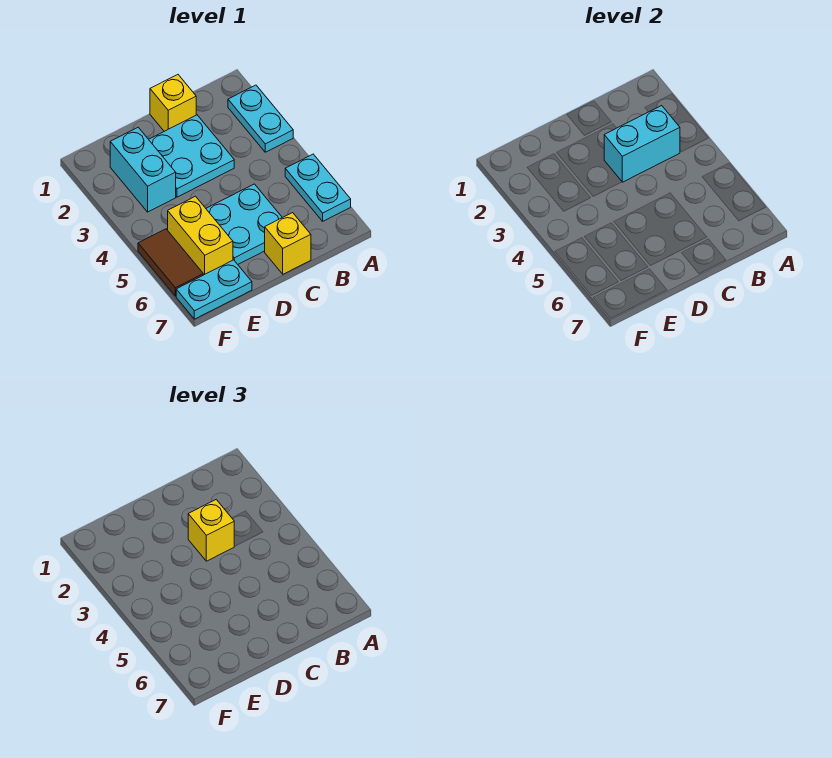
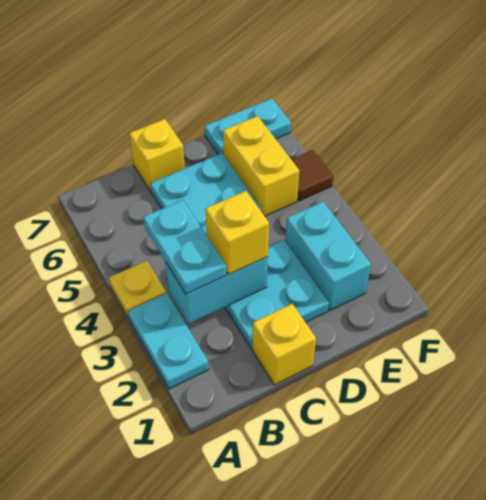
none -> yellow plate A4 level 1
cyan plate A5:A6 level 1 -> cyan plate B3:B4 level 3
brown tile F5:F6 level 1 -> brown tile F5 level 1

